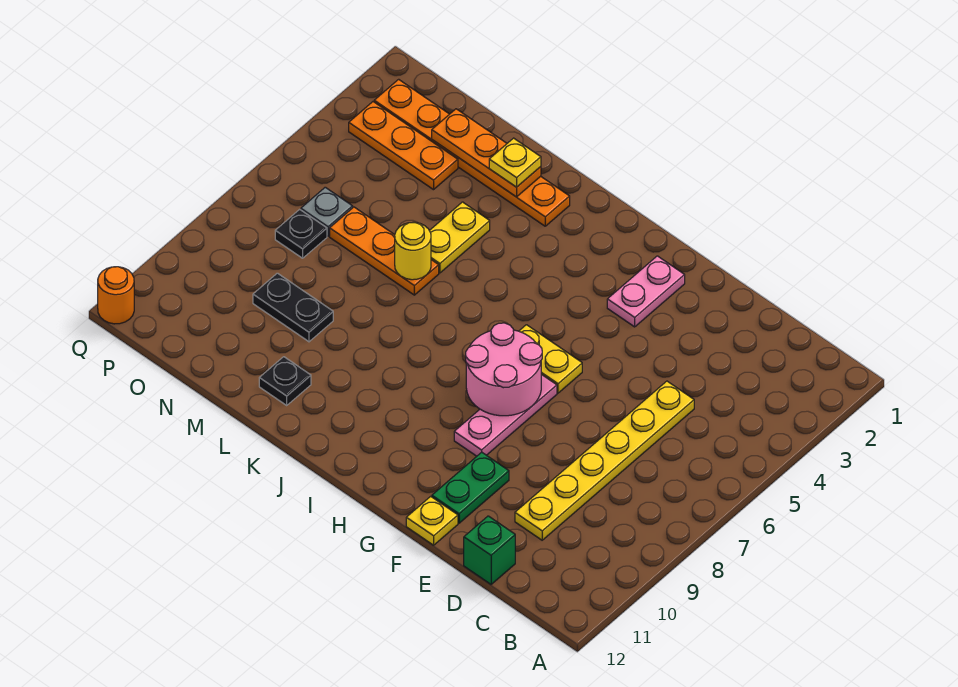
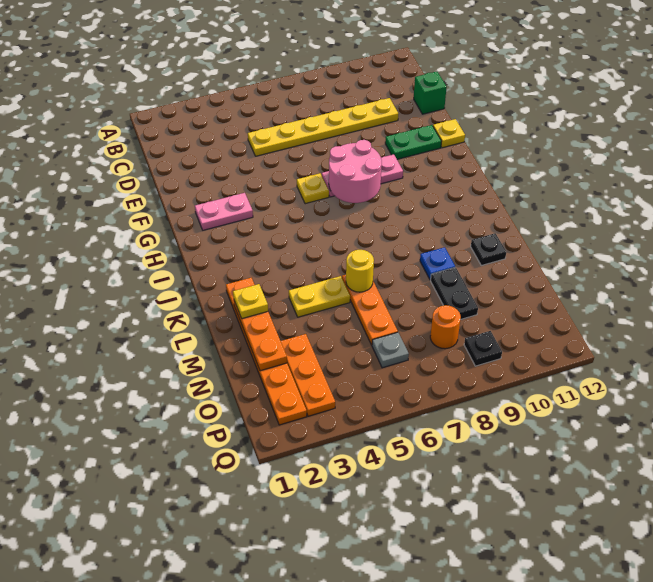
yellow plate G6:H6 level 1 -> yellow plate G6 level 1
none -> blue plate L9 level 1
black plate O7 level 1 -> black plate P9 level 1
orange round brick Q12 level 1 -> orange round brick O8 level 1

